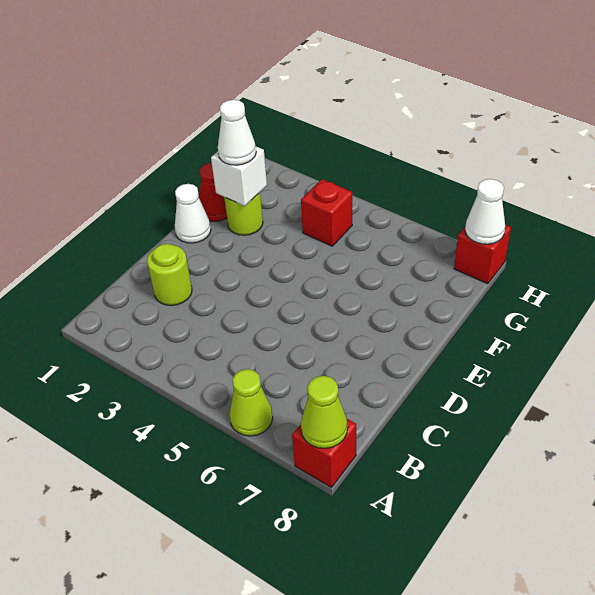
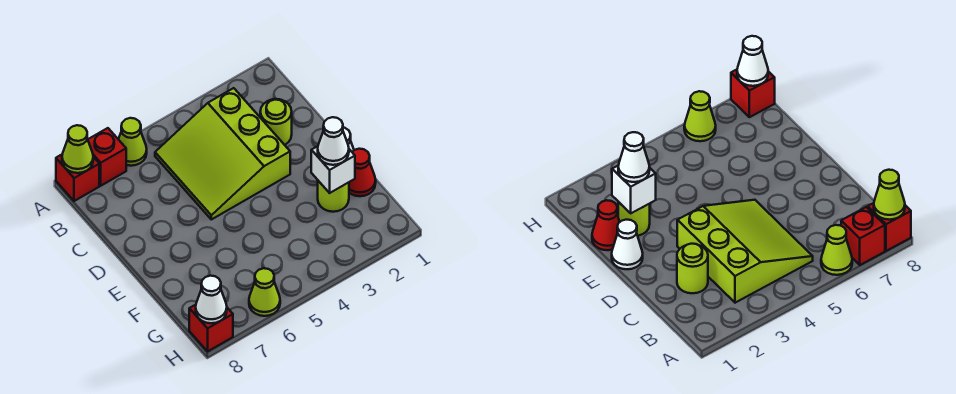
none -> lime slope B3:D5 level 1 top 3
red brick G4 level 1 -> red brick A7 level 1
none -> lime cone H6 level 1

